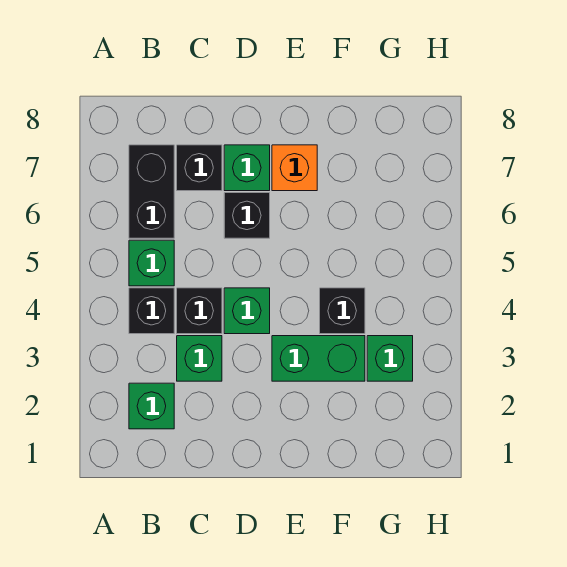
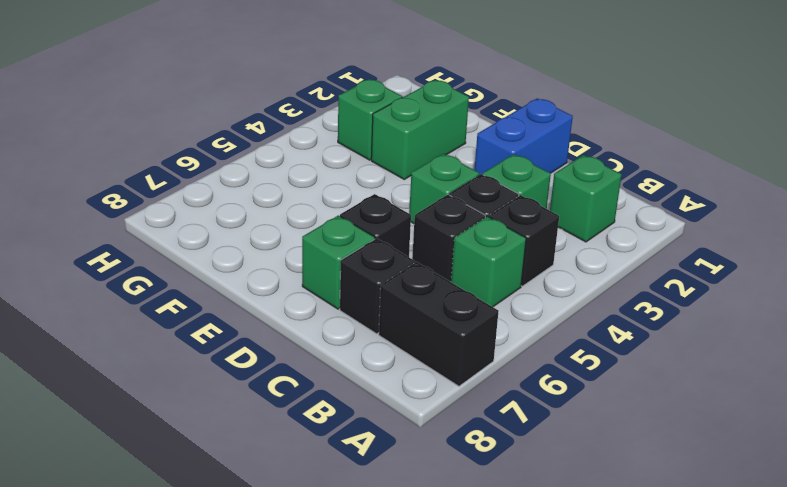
black brick B6:B7 level 1 -> black brick A7:B7 level 1
none -> blue brick D1:D2 level 1
green brick E3:F3 level 1 -> green brick F2:F3 level 1
orange brick E7 level 1 -> none
black brick F4 level 1 -> black brick C5 level 1

